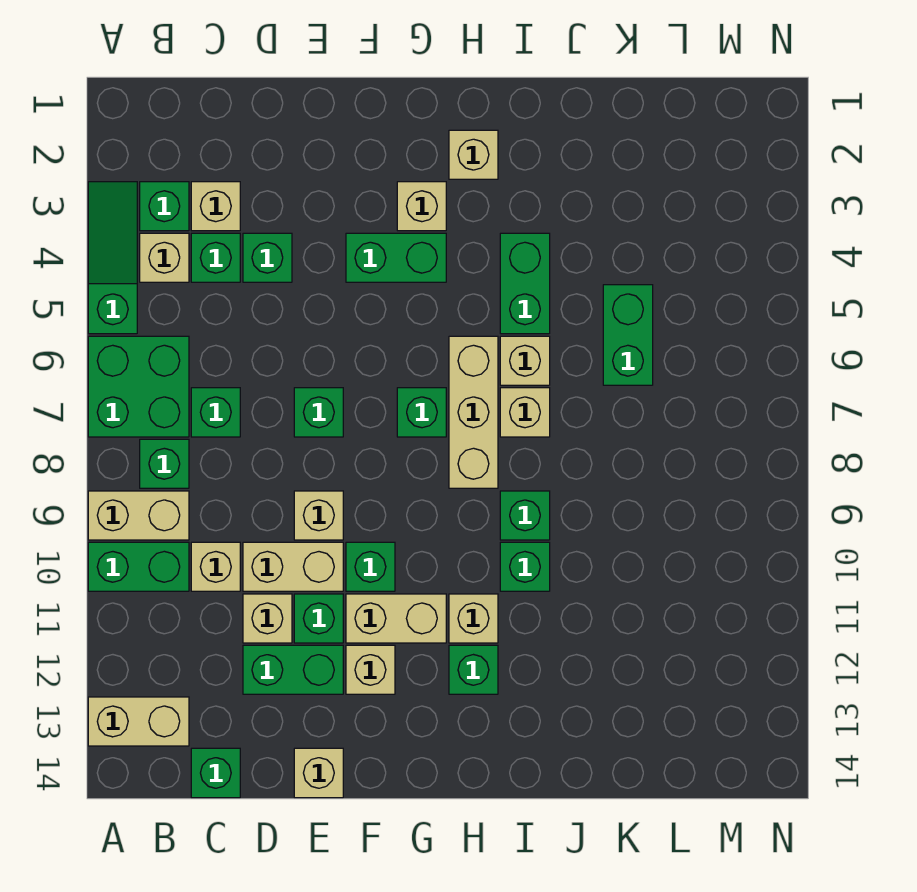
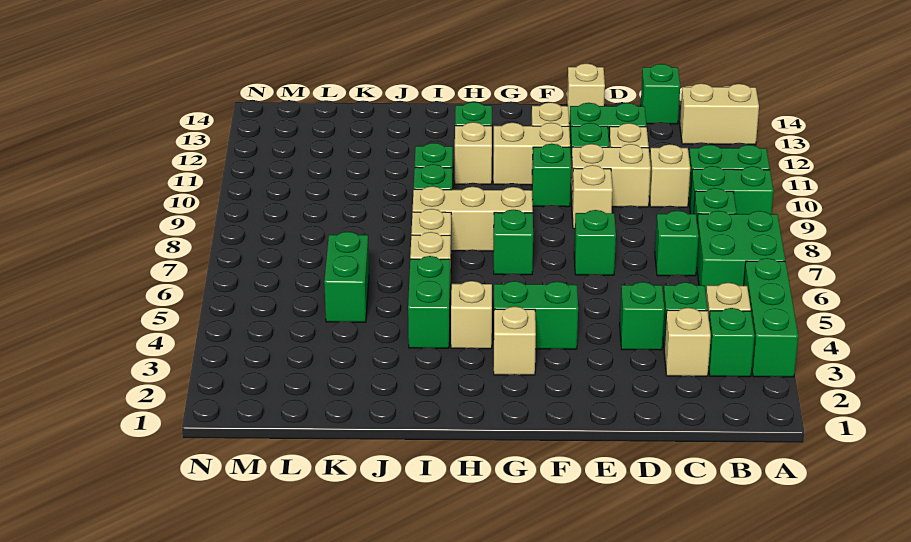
green slope A3:A5 level 1 top 5 -> green brick A3:A5 level 1
tan brick A9:B9 level 1 -> green brick A9:B9 level 1
tan brick H2 level 1 -> tan brick H4 level 1
tan brick H6:H8 level 1 -> tan brick G8:I8 level 1

